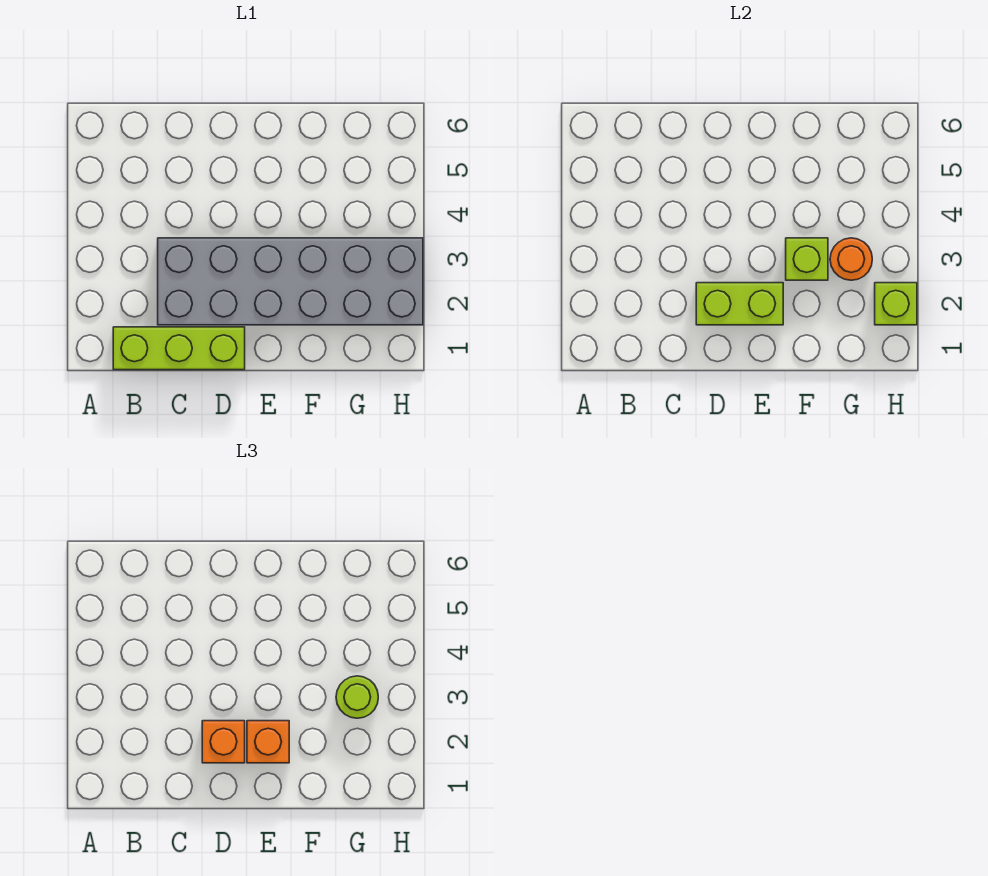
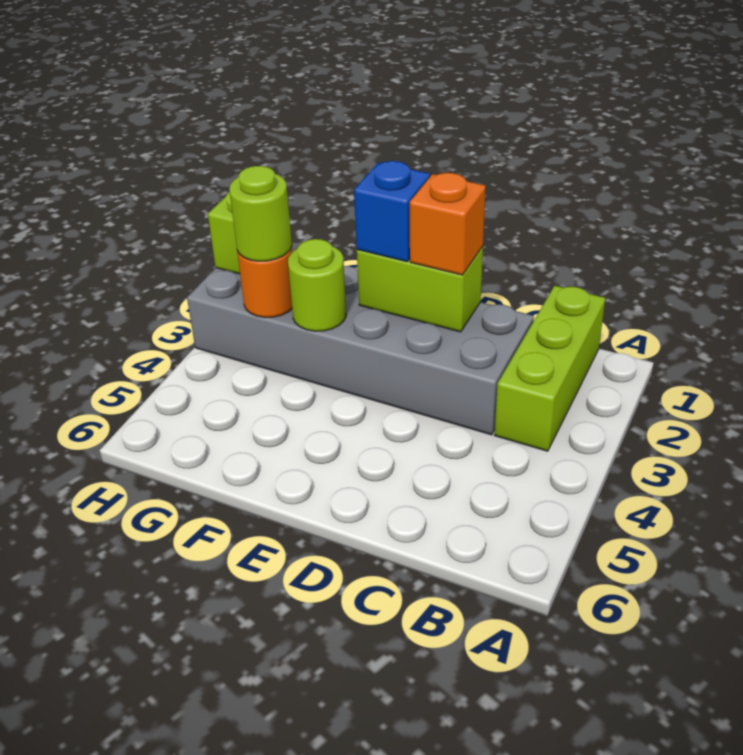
lime brick B1:D1 level 1 -> lime brick B1:B3 level 1
orange brick E2 level 3 -> blue brick E2 level 3
lime brick F3 level 2 -> lime round brick F3 level 2

